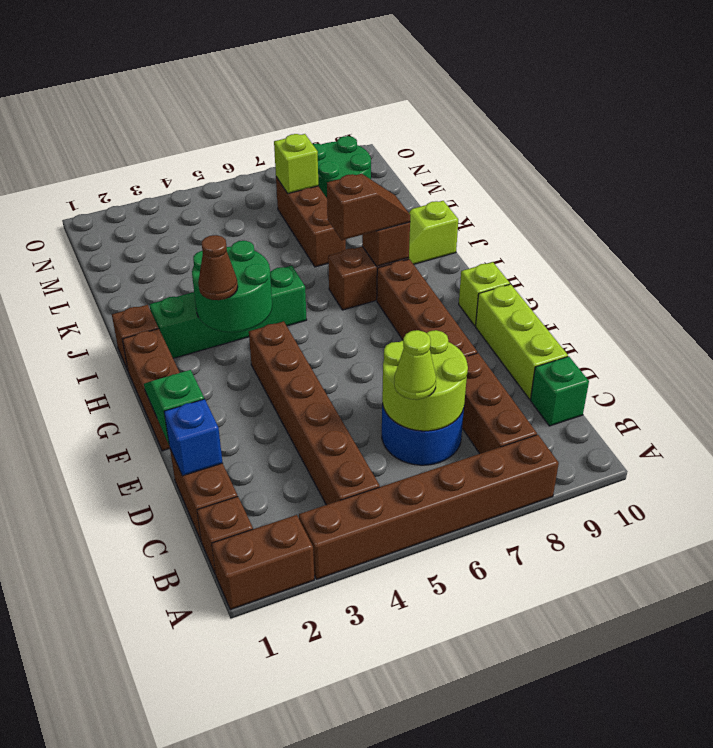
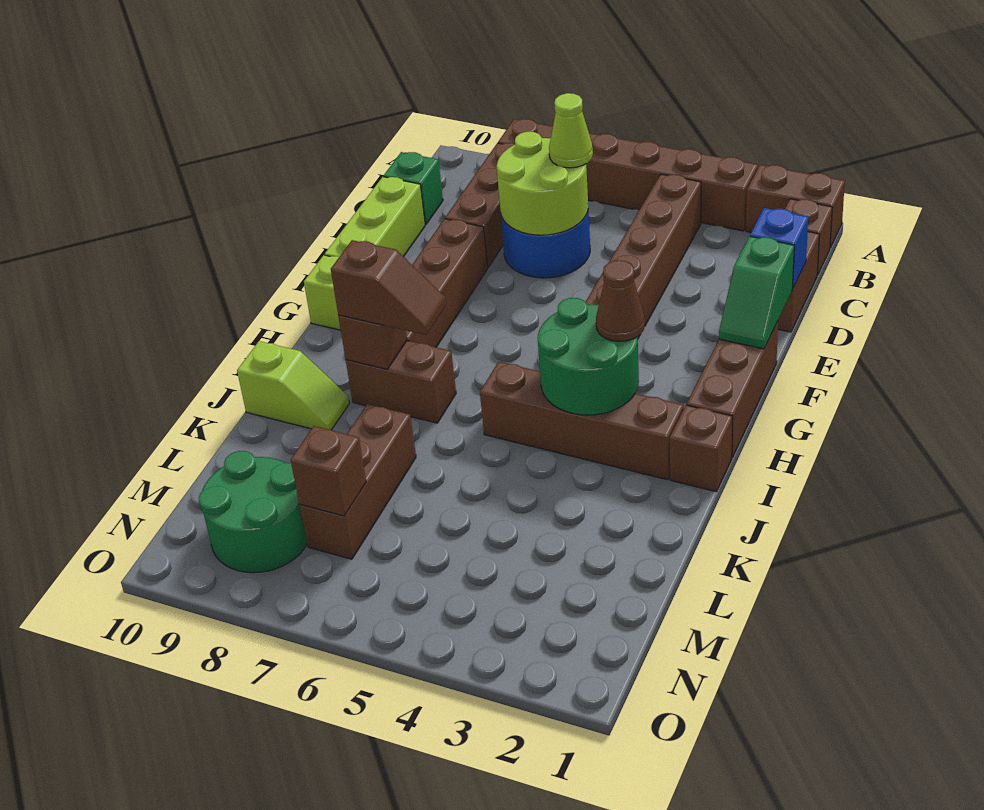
green brick I2:I5 level 1 -> brown brick I2:I5 level 1
brown slope I7:I8 level 3 top 7 -> brown slope I7:I8 level 3 top 8
lime brick M7 level 2 -> brown brick M7 level 2

